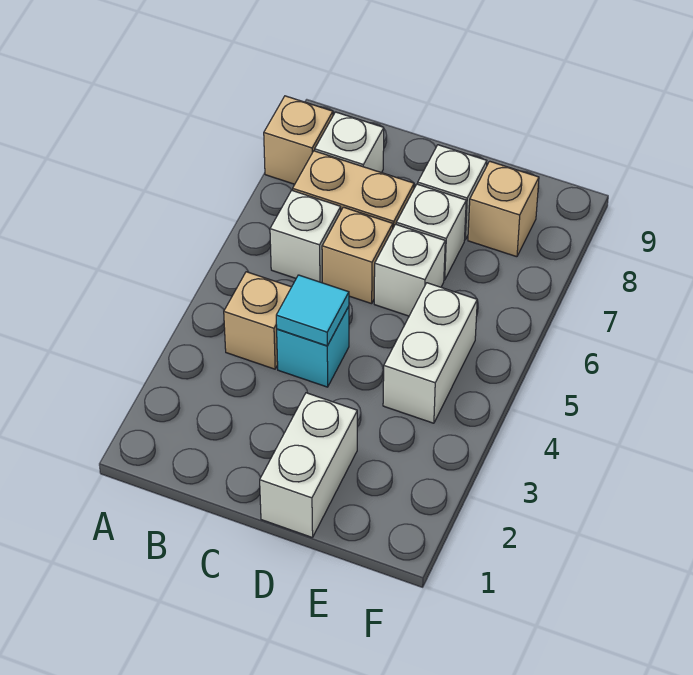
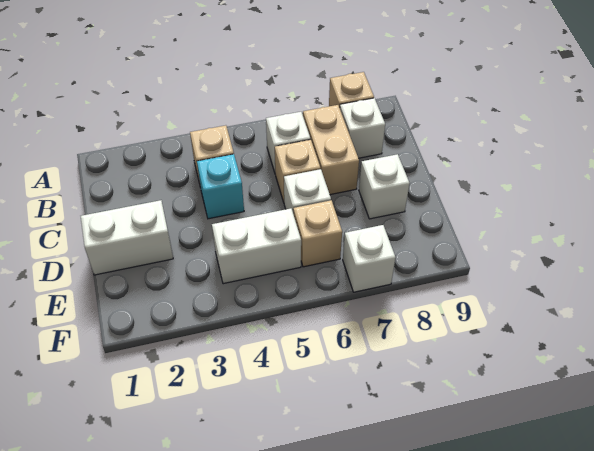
cyan tile C4 level 2 -> none
white brick D7 level 1 -> white brick F7 level 1
tan brick E8 level 1 -> tan brick E6 level 1

